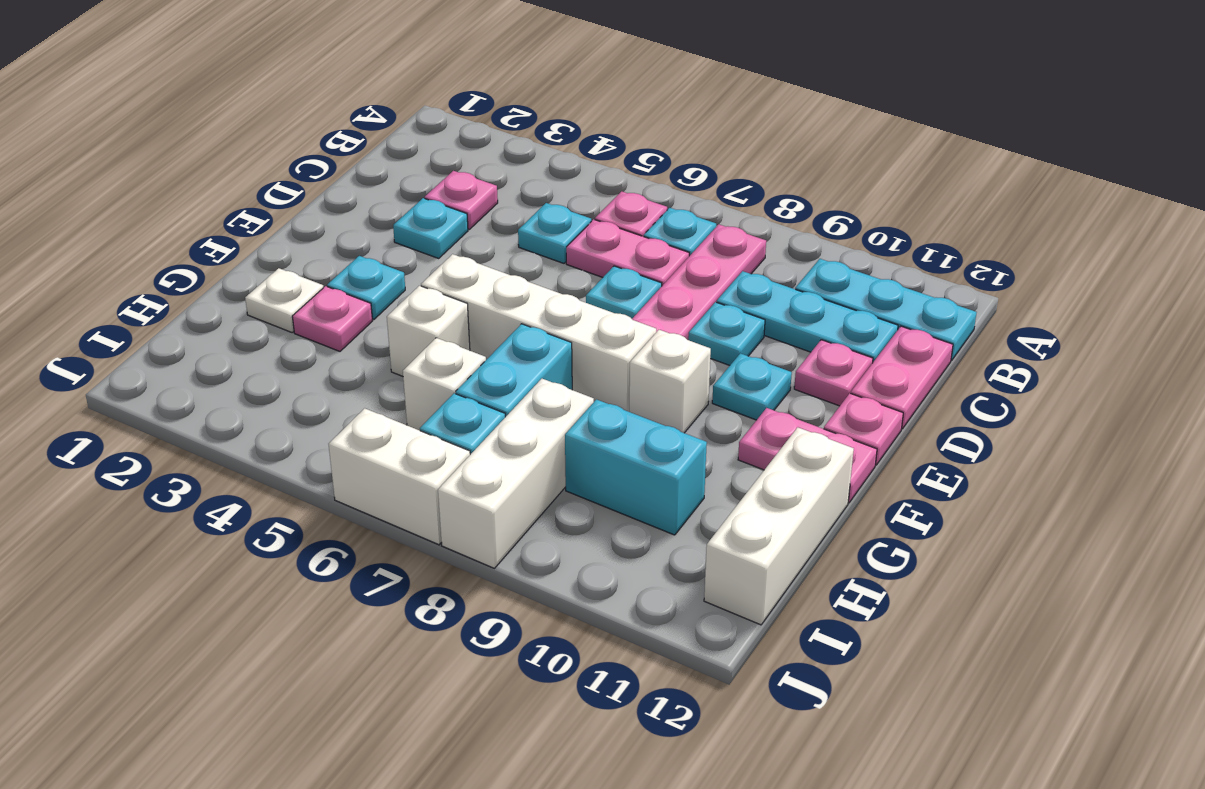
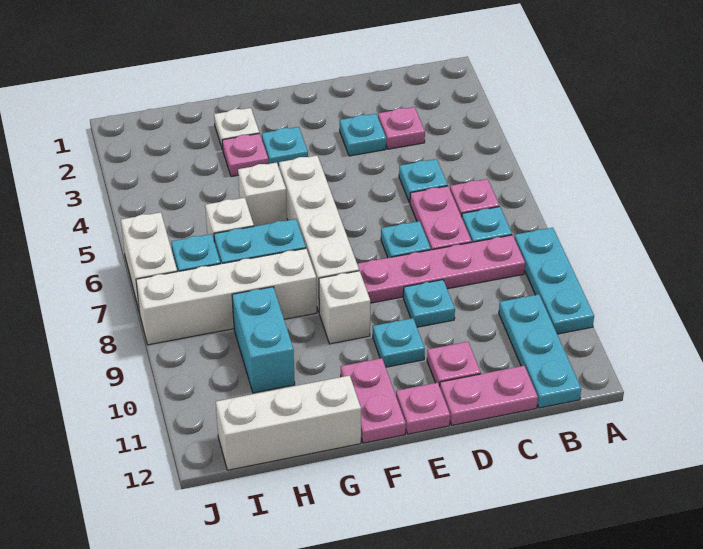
cyan plate C9:C11 level 1 -> cyan plate A8:A10 level 1
white brick H8:J8 level 1 -> white brick G8:J8 level 1

